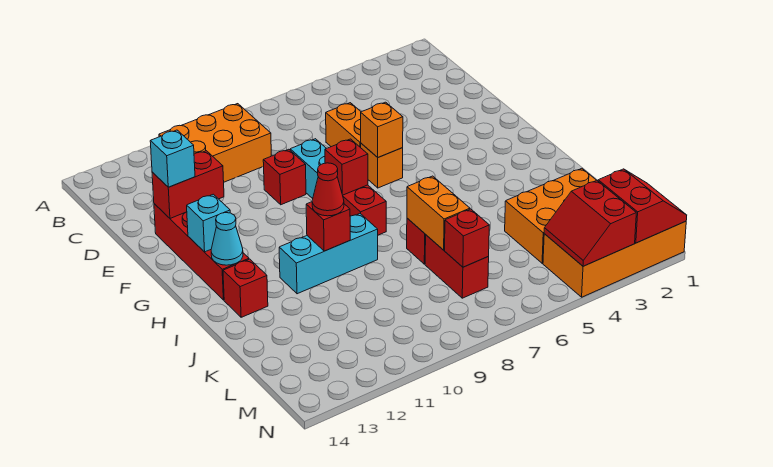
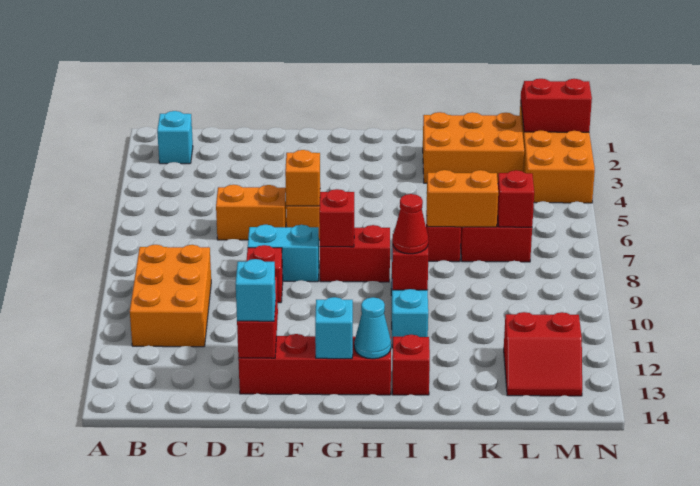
none -> cyan brick B2 level 1
orange brick K2:L4 level 1 -> orange brick J2:L3 level 1
red slope M3:N4 level 2 top 3 -> red slope L12:M13 level 1 top 12

